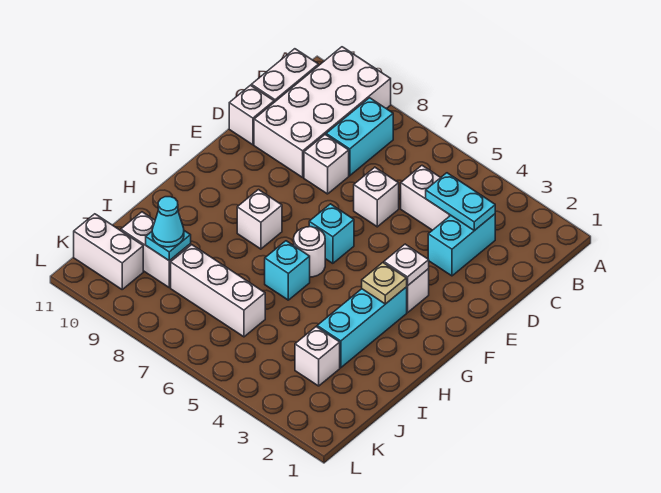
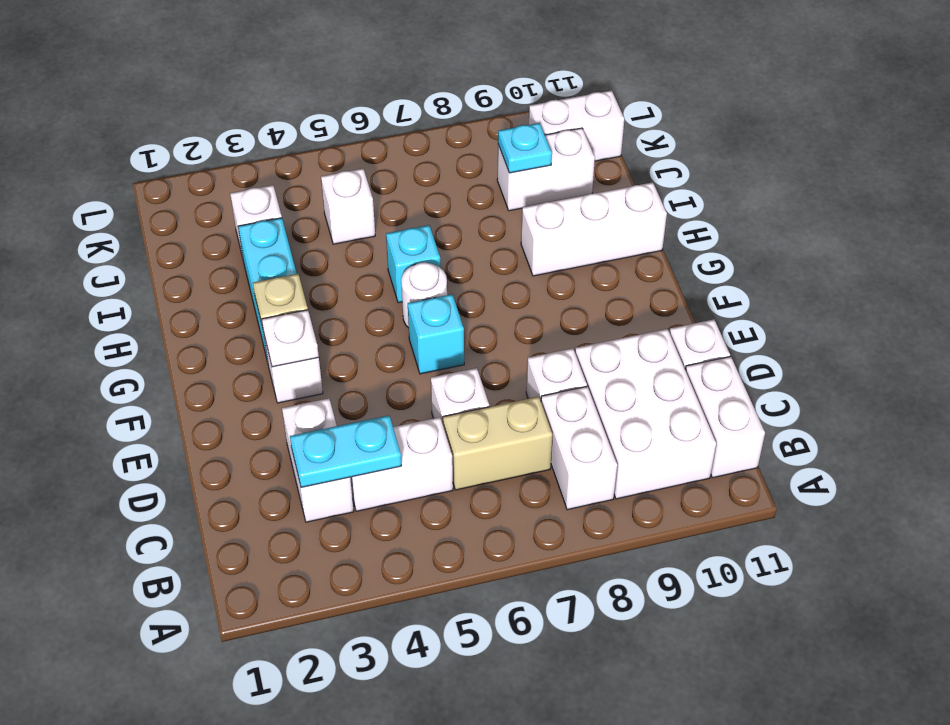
white brick A9:D10 level 1 -> white brick B9:D10 level 1
cyan brick B8:C8 level 1 -> white brick B8:C8 level 1
cyan brick C3:D3 level 1 -> white brick C3:D3 level 1
none -> tan brick C6:C7 level 1
white brick G8 level 1 -> white brick J5 level 1
white brick J6:J8 level 1 -> white brick H9:H11 level 1
cyan cone J9 level 3 -> none

